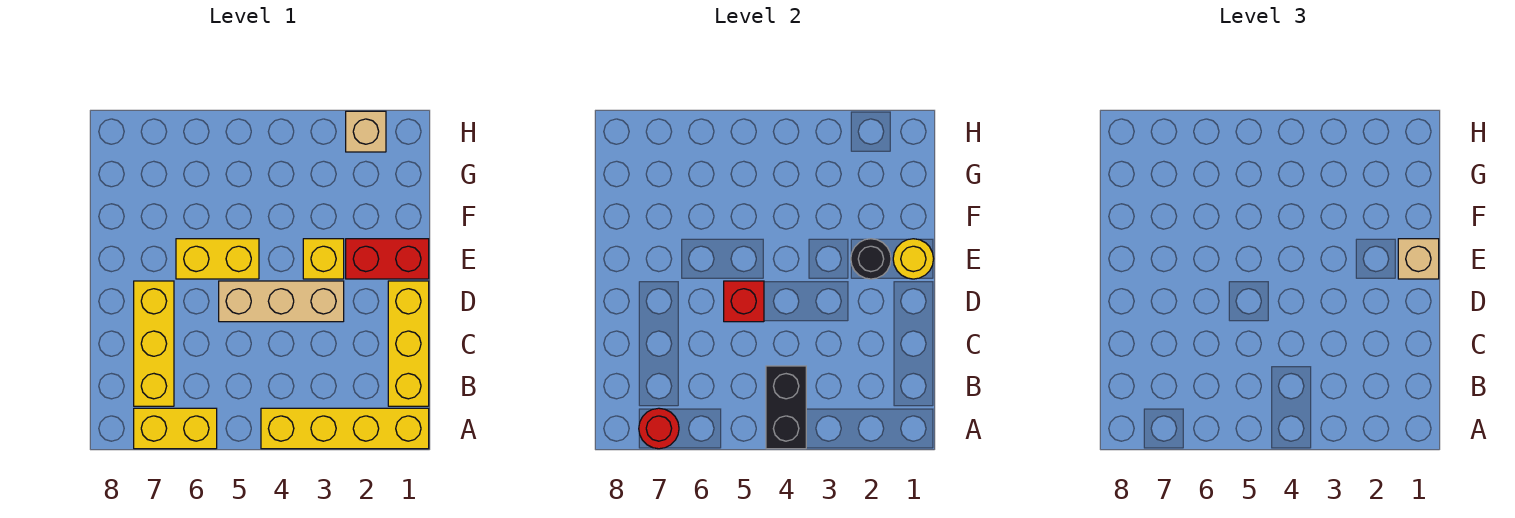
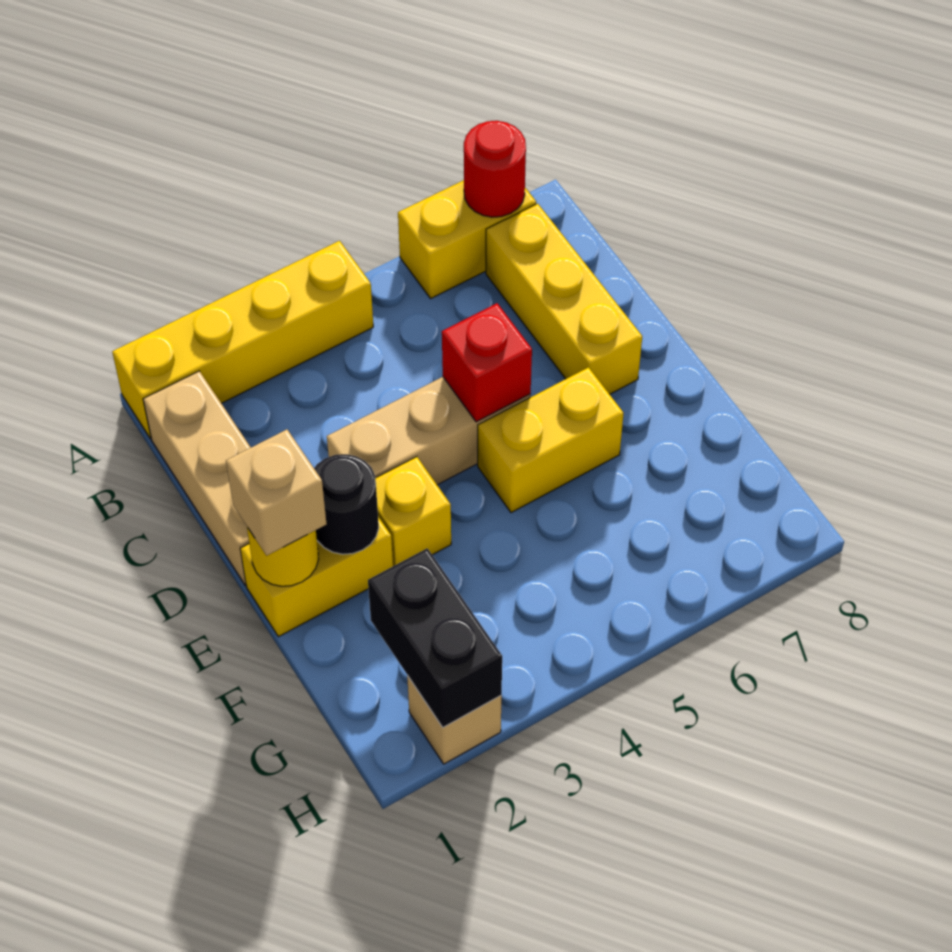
black brick A4:B4 level 2 -> black brick G2:H2 level 2
yellow brick B1:D1 level 1 -> tan brick B1:D1 level 1
red brick E1:E2 level 1 -> yellow brick E1:E2 level 1

